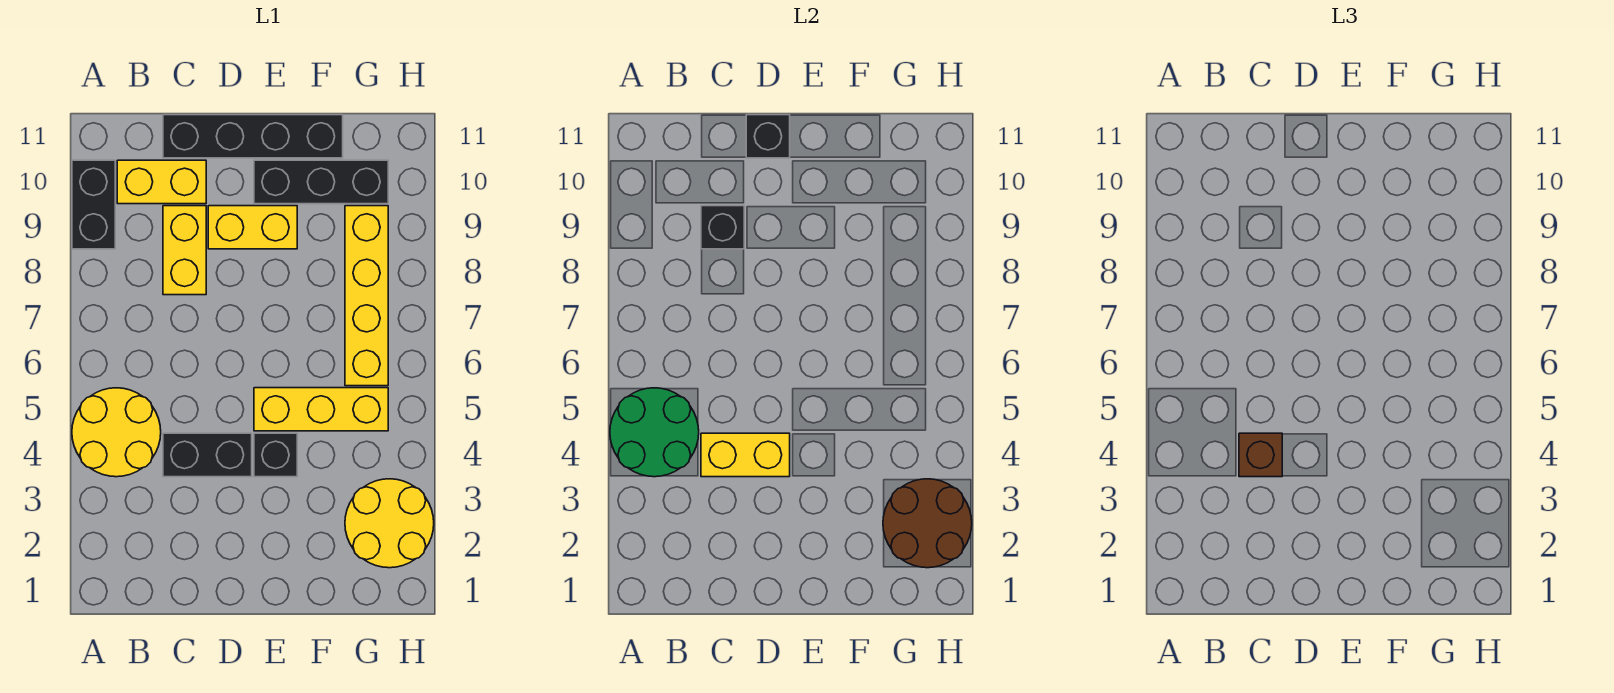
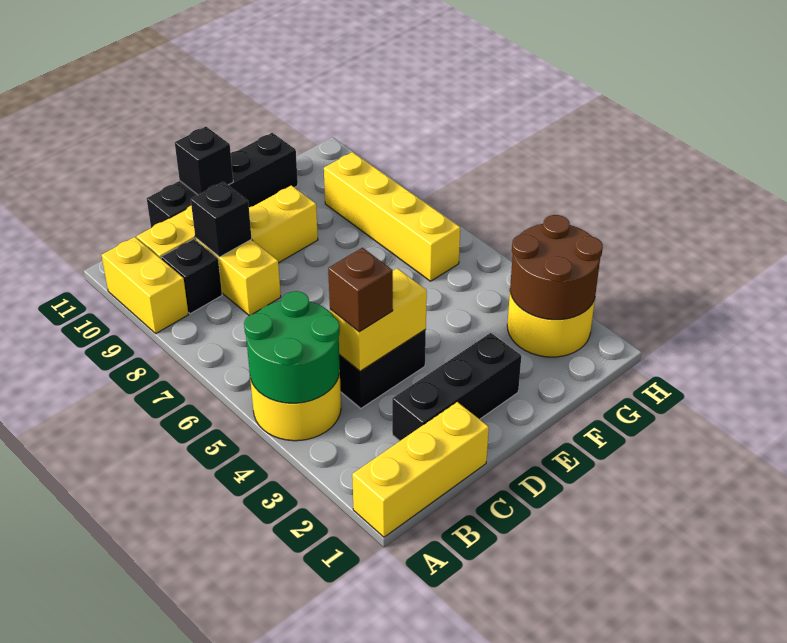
black brick A9:A10 level 1 -> yellow brick A9:A10 level 1
black brick E4 level 1 -> black brick B9 level 1
yellow brick E5:G5 level 1 -> yellow brick A1:C1 level 1
black brick E10:G10 level 1 -> black brick C2:E2 level 1

